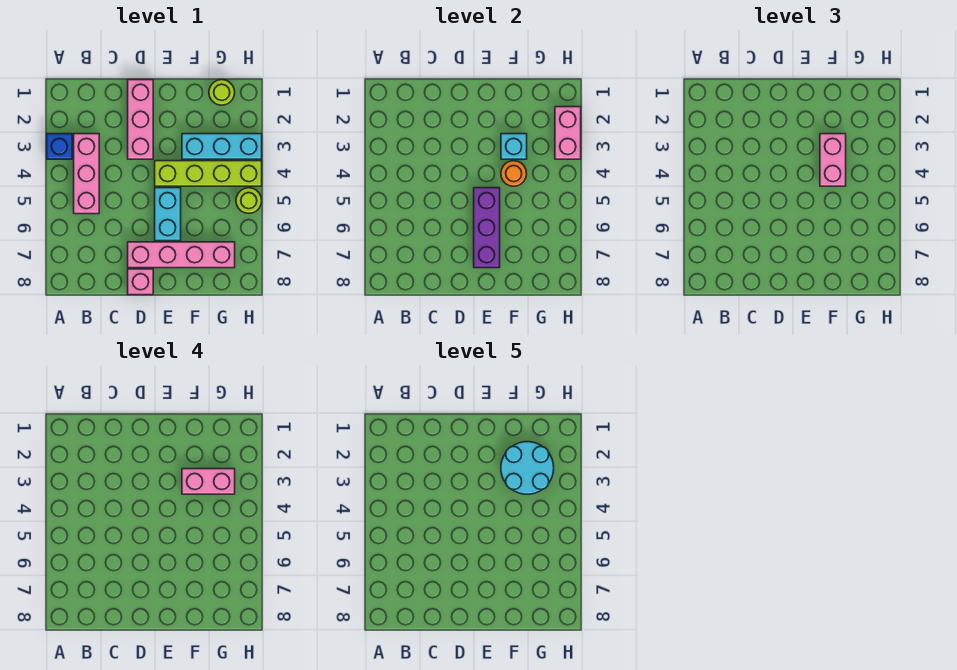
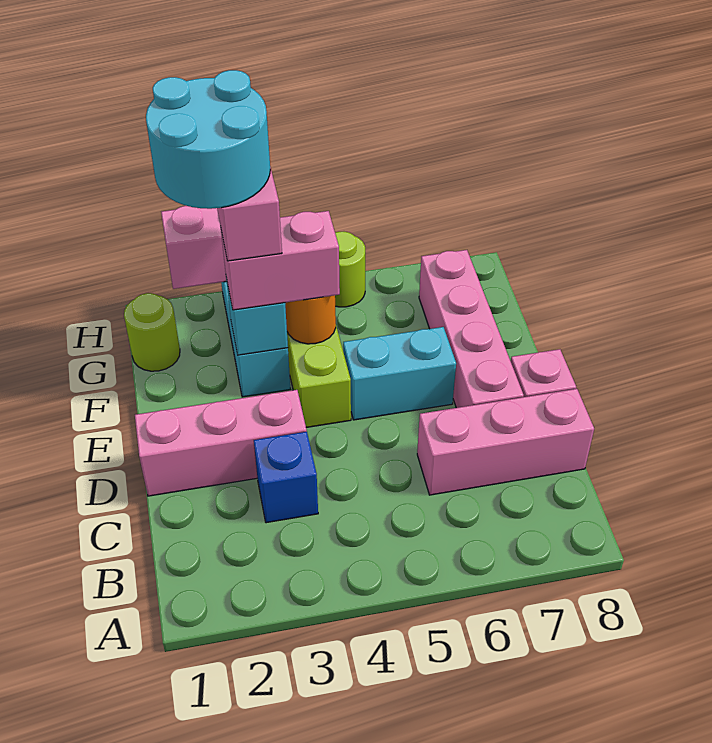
blue brick A3 level 1 -> blue brick C3 level 1
pink brick B3:B5 level 1 -> pink brick C6:C8 level 1
purple brick E5:E7 level 2 -> none

